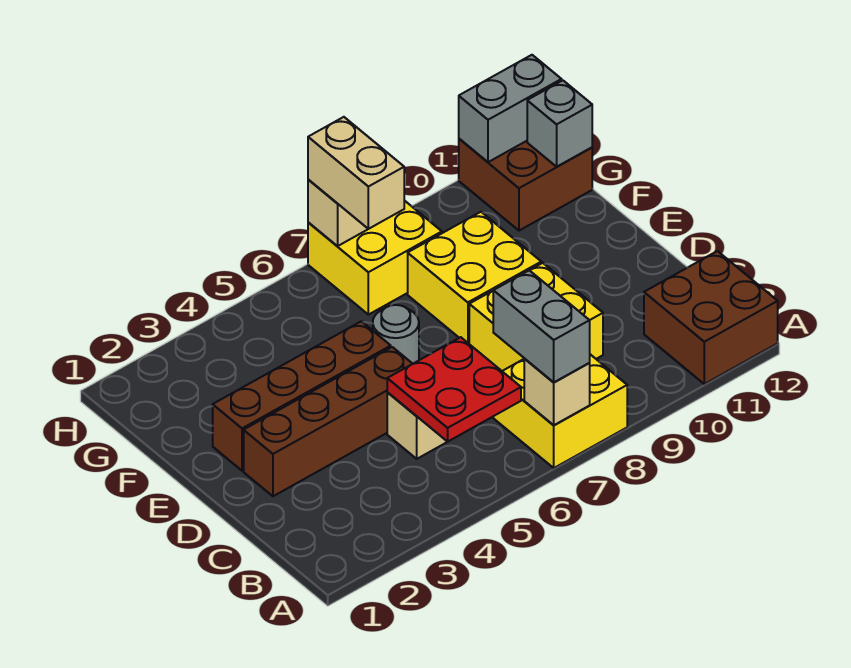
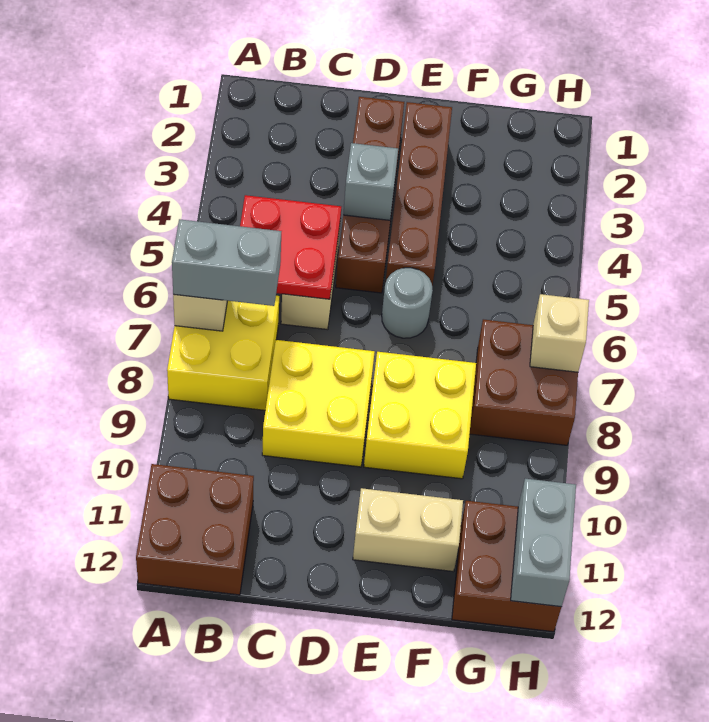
yellow brick G7:H8 level 1 -> brown brick G7:H8 level 1
tan brick G7:H7 level 3 -> tan brick E11:F11 level 1
grey brick G12 level 2 -> grey brick D4 level 2

